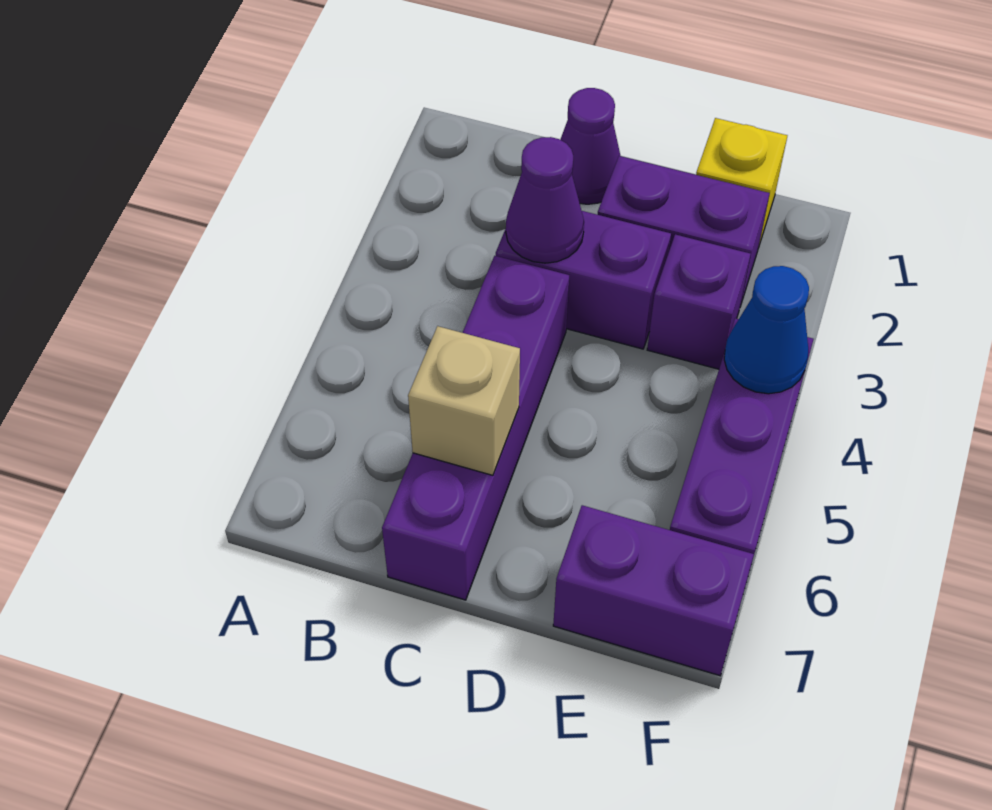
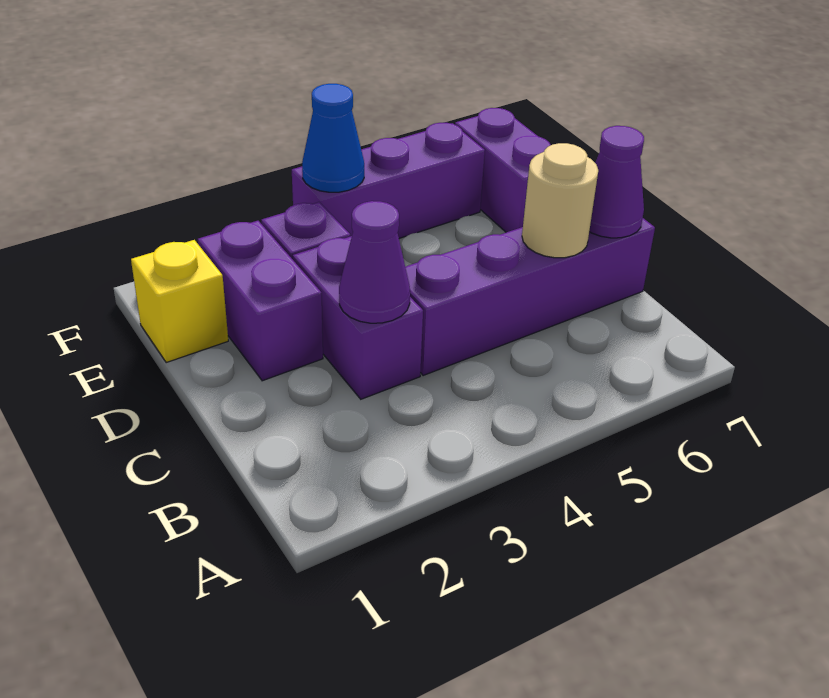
purple cone C1 level 1 -> purple cone C7 level 2
tan brick C6 level 2 -> tan round brick C6 level 2

